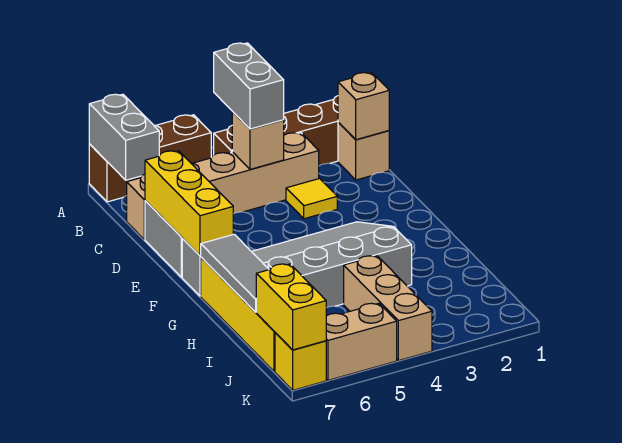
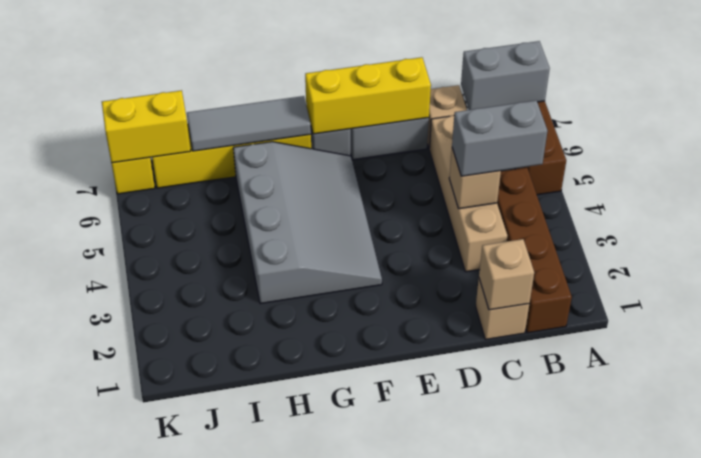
yellow tile D3 level 1 -> none
tan brick I4:K4 level 1 -> none
tan brick K5:K6 level 1 -> none

